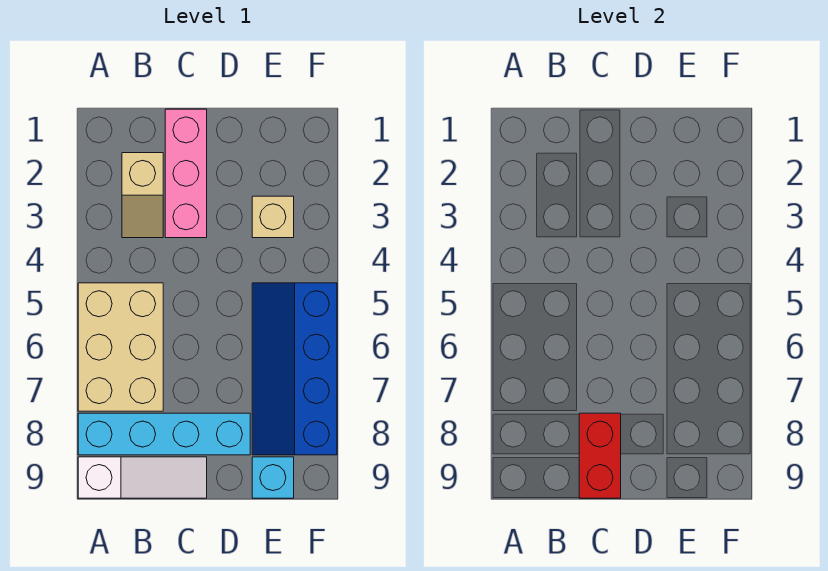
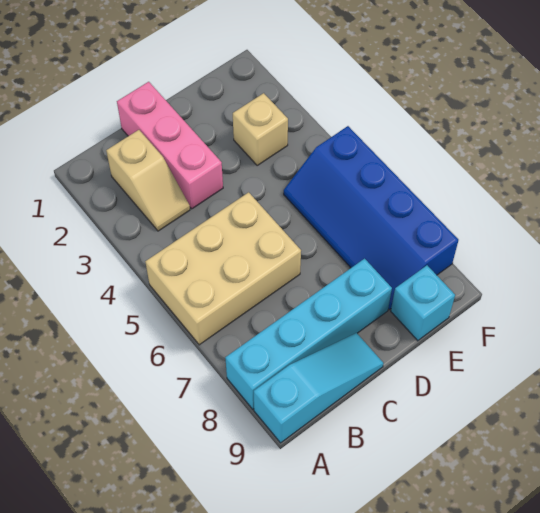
tan brick A5:B7 level 1 -> tan brick A5:C6 level 1
white slope A9:C9 level 1 top A -> cyan slope A9:C9 level 1 top A
red brick C8:C9 level 2 -> none

